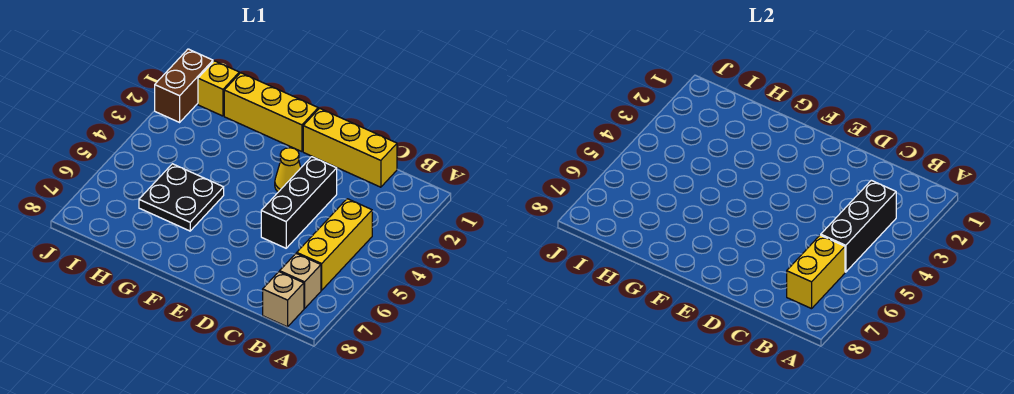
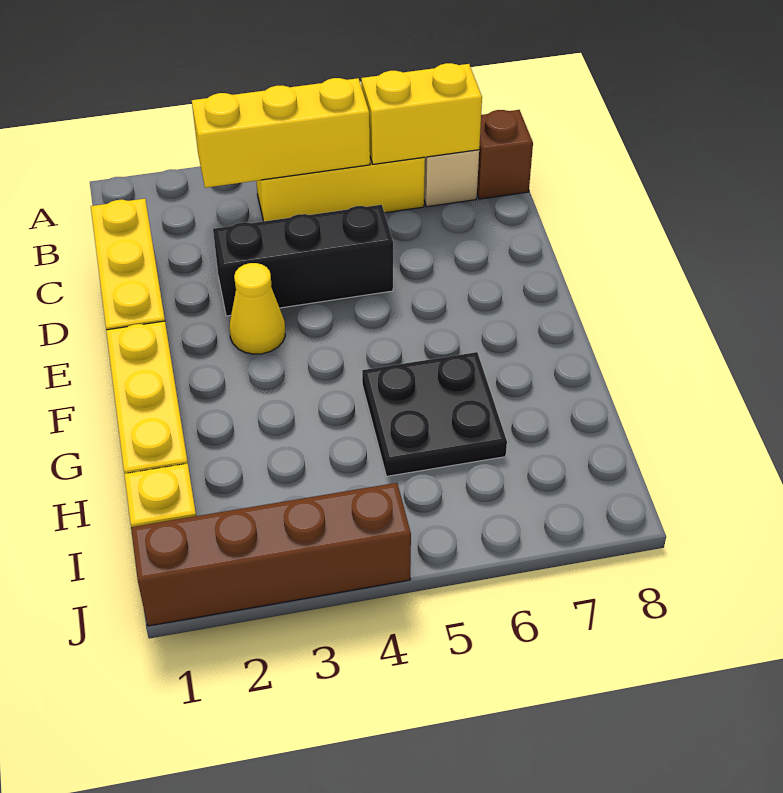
black brick B3:B5 level 2 -> yellow brick B3:B5 level 2
tan brick B8 level 1 -> brown brick B8 level 1
brown brick J1:J2 level 1 -> brown brick J1:J4 level 1

